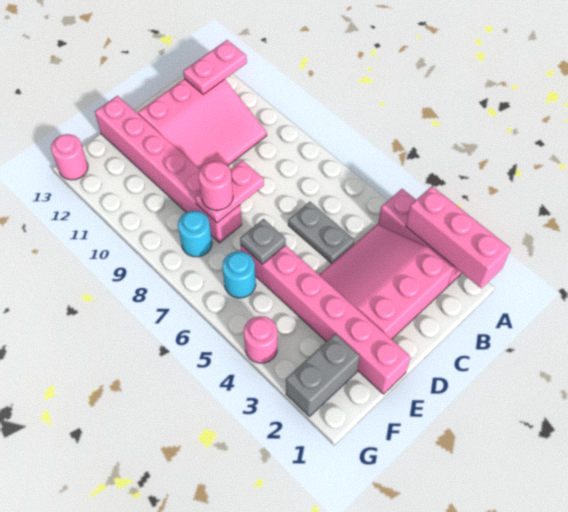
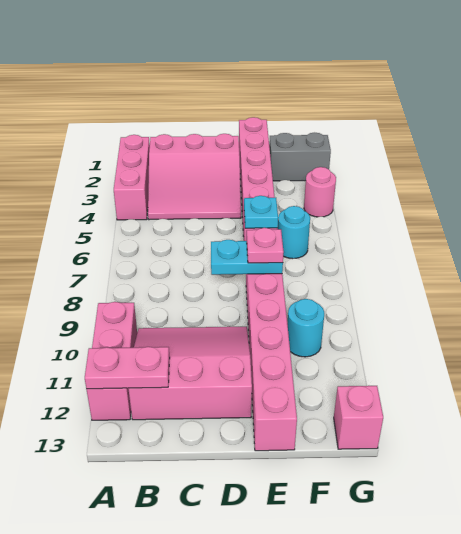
pink brick A1:A3 level 2 -> pink brick A10:A12 level 1
grey plate C5:C6 level 1 -> none
pink plate D8:E8 level 2 -> cyan plate D8:E8 level 2
grey plate E6 level 2 -> cyan plate E6 level 2
pink round brick E8 level 3 -> pink plate E8 level 3
cyan round brick F8 level 1 -> cyan round brick F10 level 1
pink round brick G13 level 1 -> pink brick G13 level 1

